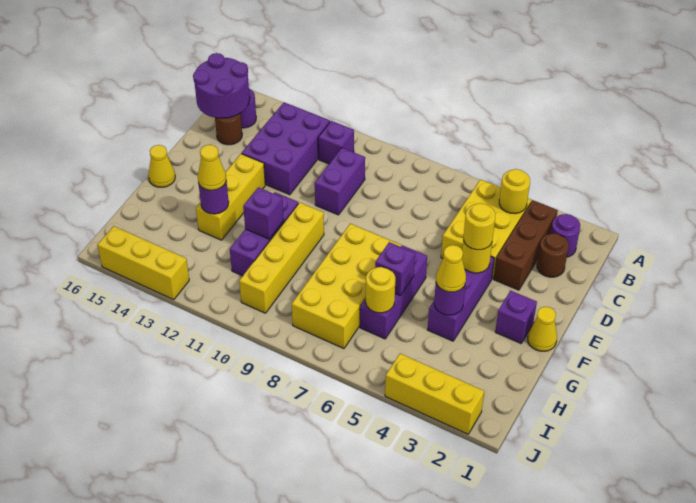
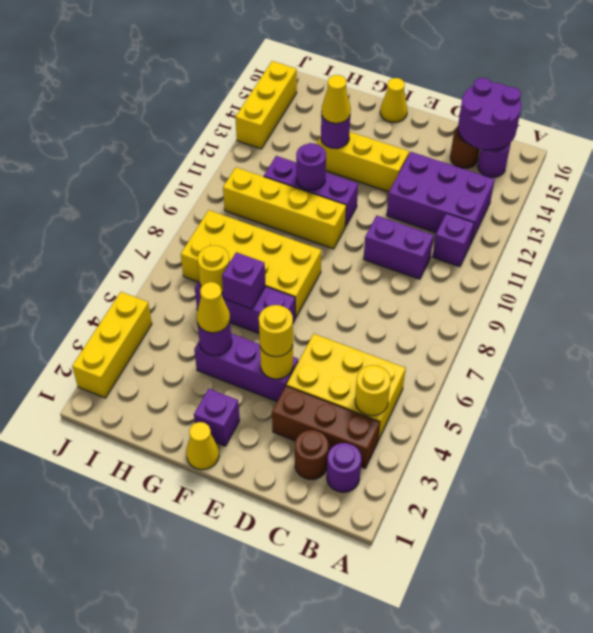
purple brick G11 level 2 -> purple round brick G11 level 2

